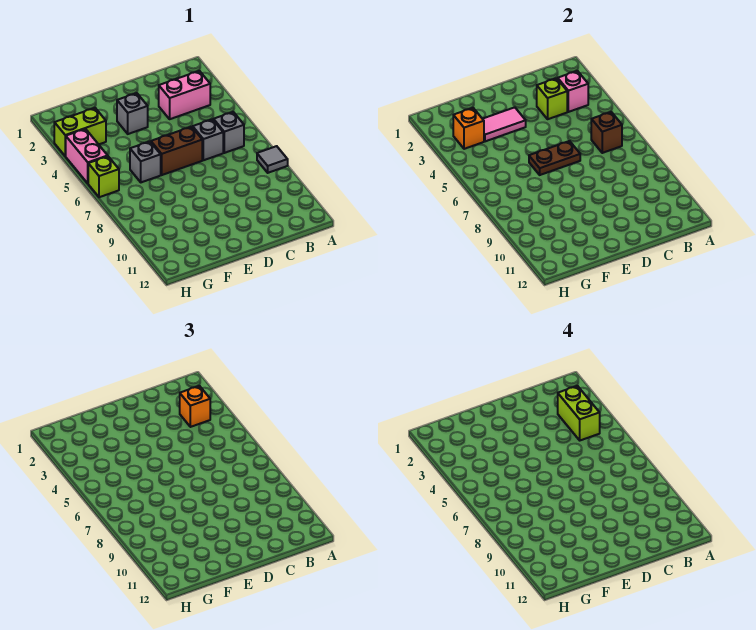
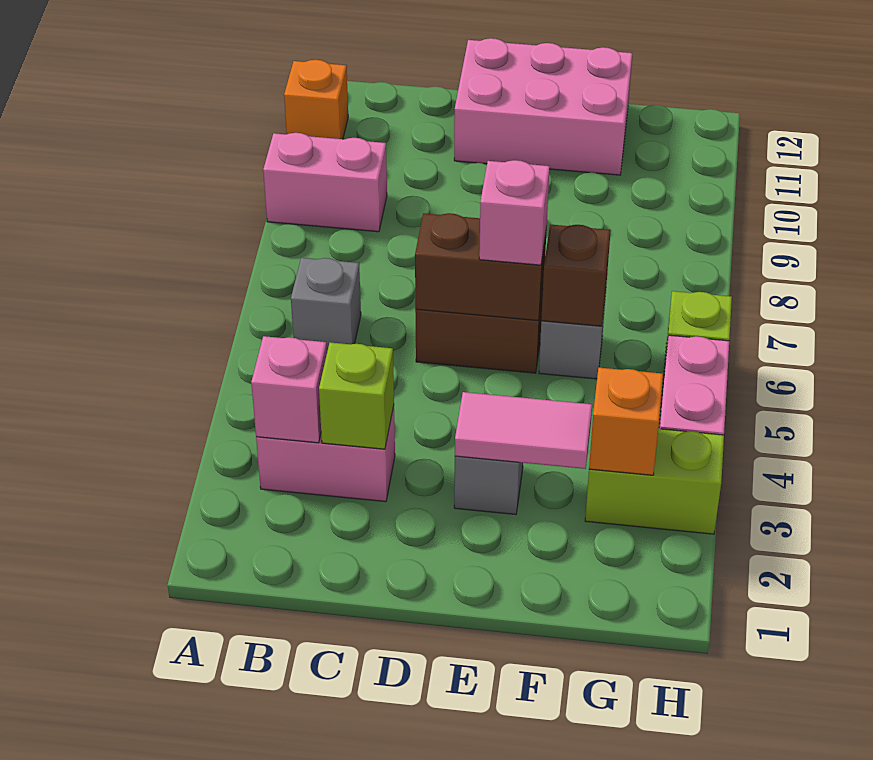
grey tile A8 level 1 -> none
none -> pink brick A9:B9 level 1
orange brick B3 level 3 -> orange brick A11 level 1
lime brick B3:B4 level 4 -> none
brown brick B6 level 2 -> brown brick F6 level 2
grey brick C6 level 1 -> none
brown plate D6:E6 level 2 -> brown brick D6:E6 level 2
none -> pink brick D11:F12 level 1
none -> pink brick E6 level 3

